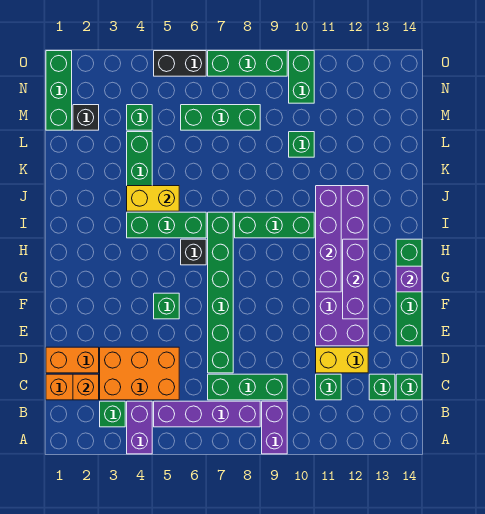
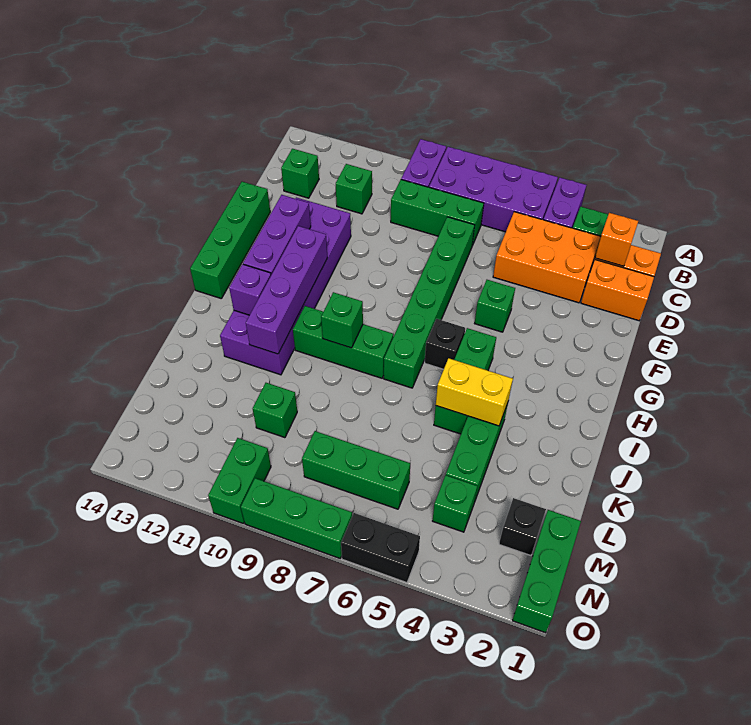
purple brick B5:B8 level 1 -> purple brick A5:B8 level 1
green brick C14 level 1 -> green brick I9 level 2
yellow brick D11:D12 level 1 -> none
purple brick G14 level 2 -> purple brick I12 level 2
green brick I4:I6 level 1 -> green brick H5:J5 level 1

